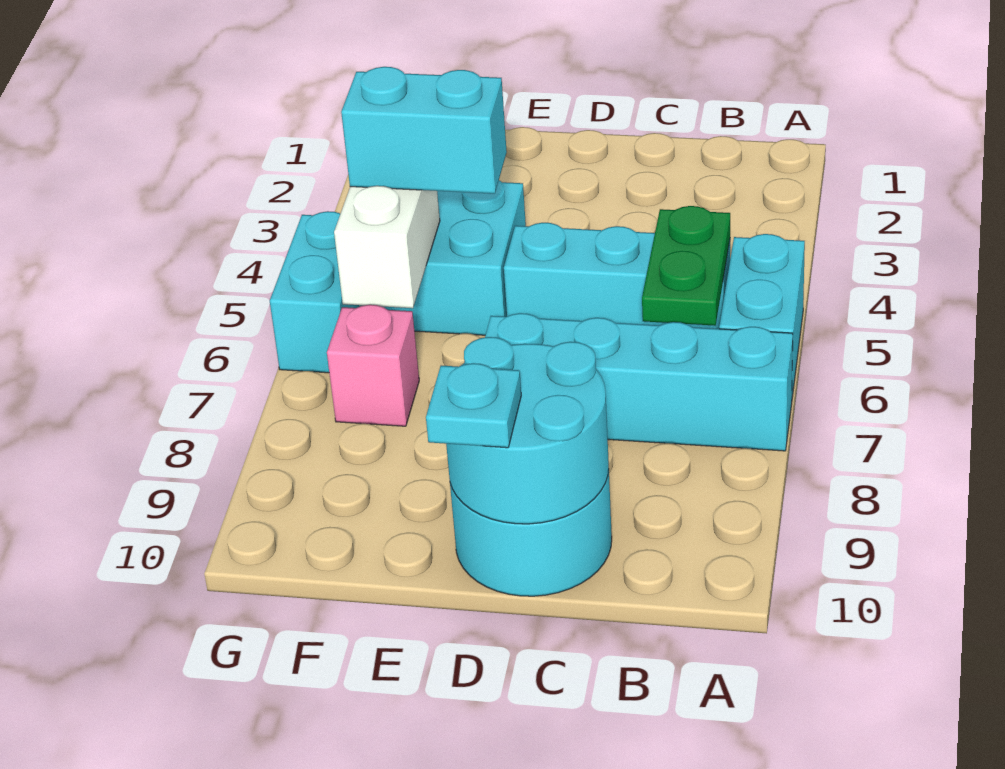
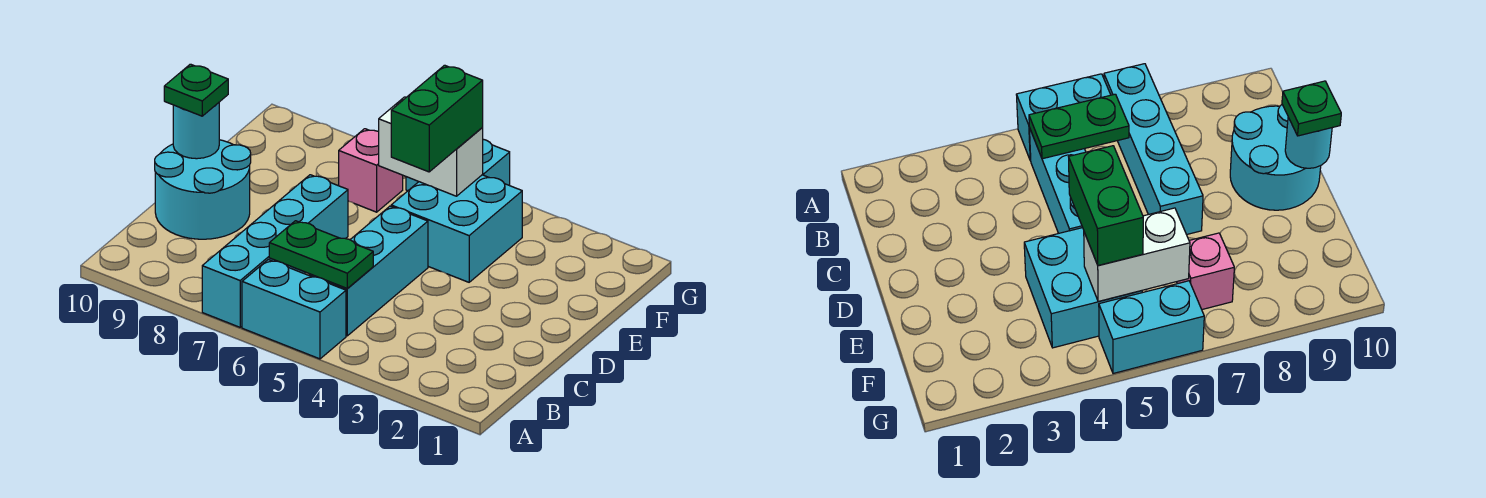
cyan round brick C9:D10 level 2 -> cyan round brick D10 level 2
cyan plate D10 level 3 -> green plate D10 level 3
cyan brick E5:F5 level 3 -> green brick E5:F5 level 3

